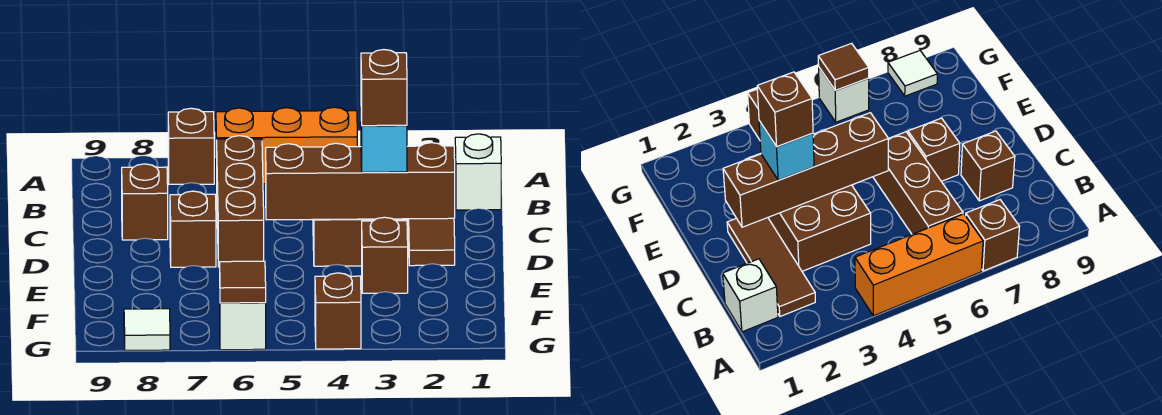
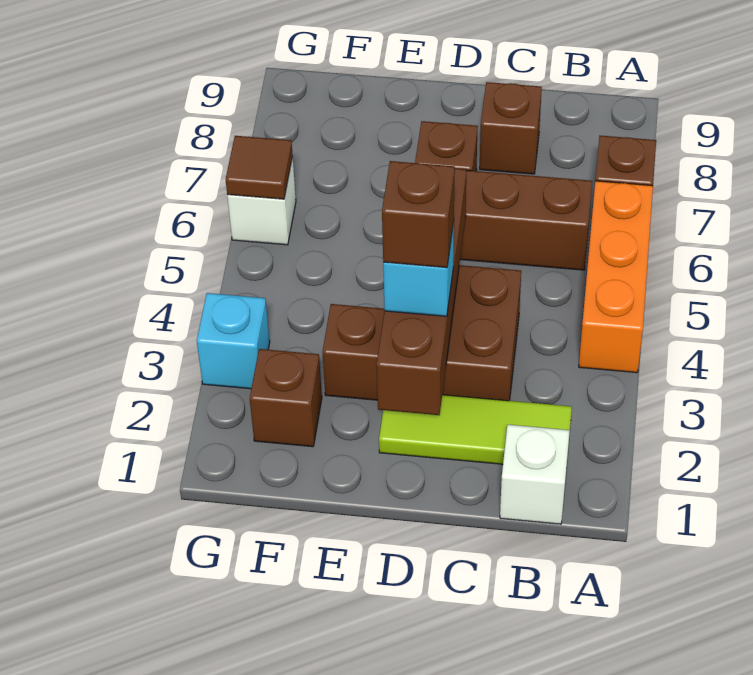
brown tile B2:D2 level 1 -> lime tile B2:D2 level 1
none -> cyan brick G3 level 1
brown brick G4 level 1 -> brown brick F2 level 1
white tile G8 level 1 -> none

